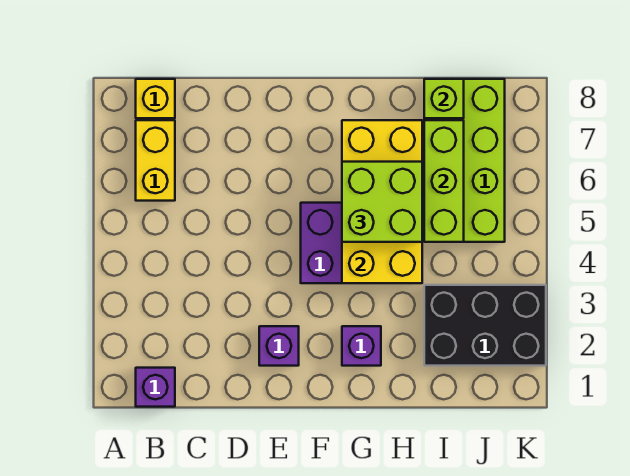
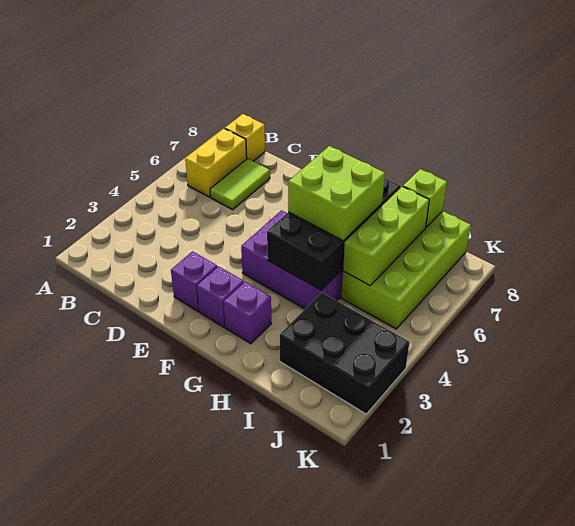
purple brick B1 level 1 -> purple brick F2 level 1
none -> lime tile C6:C7 level 1
yellow brick G4:H7 level 2 -> black brick G4:H7 level 2

